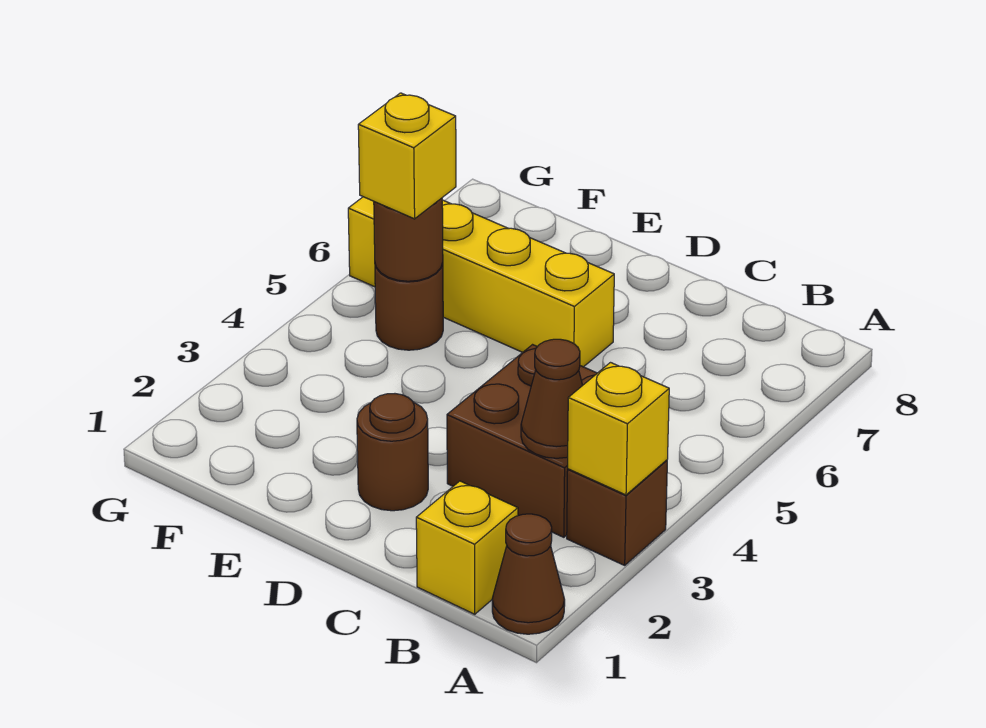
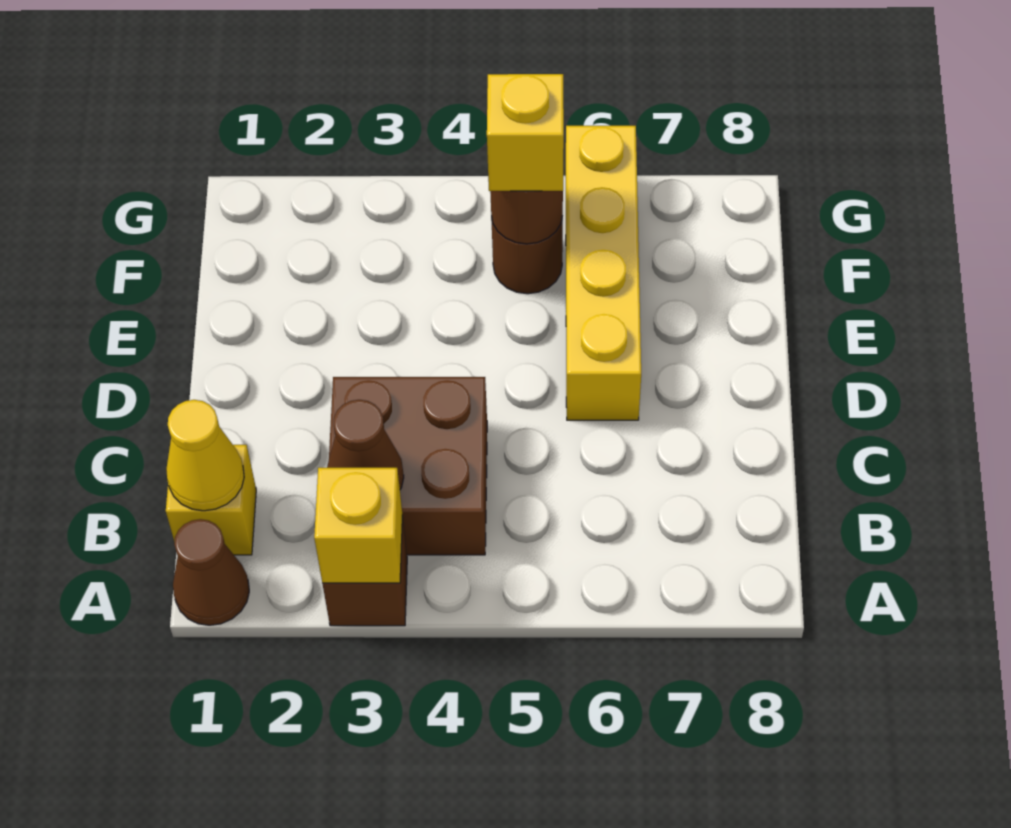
none -> yellow cone B1 level 2
brown round brick D2 level 1 -> none

